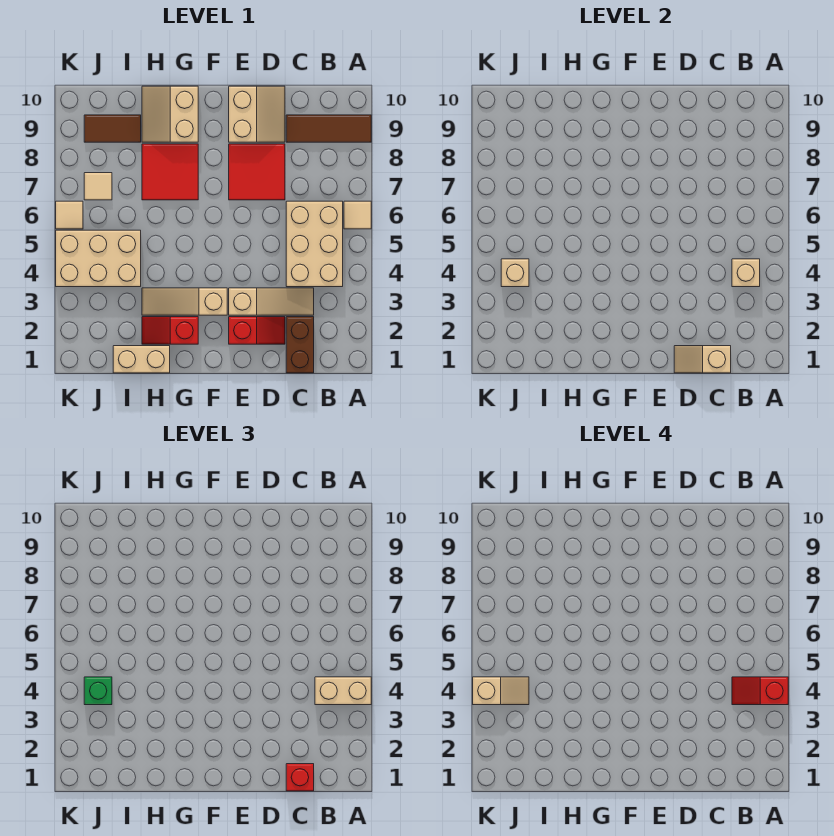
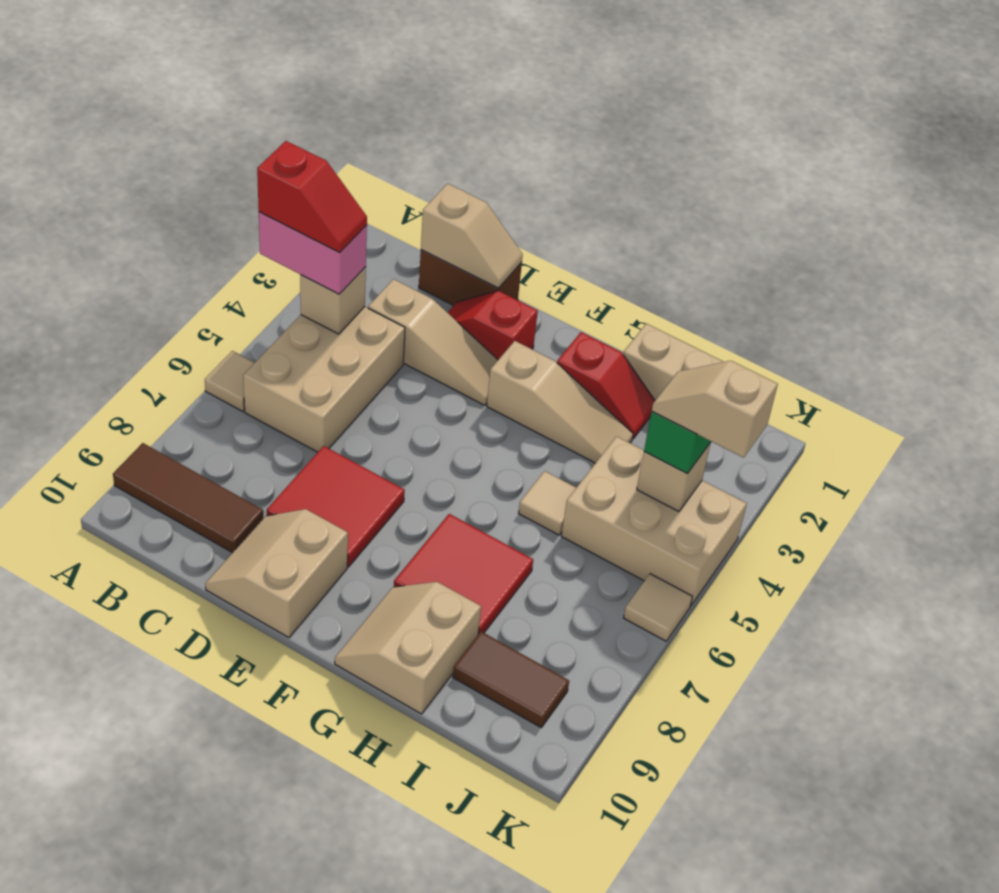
tan brick A4:B4 level 3 -> pink brick A4:B4 level 3
brown brick C1:C2 level 1 -> brown brick C1:D1 level 1
red brick C1 level 3 -> none
tan slope C3:E3 level 1 top E -> tan slope C3:E3 level 1 top C
tan slope G9:H10 level 1 top G -> tan slope G9:H10 level 1 top H
tan tile J7 level 1 -> tan tile H5 level 1

